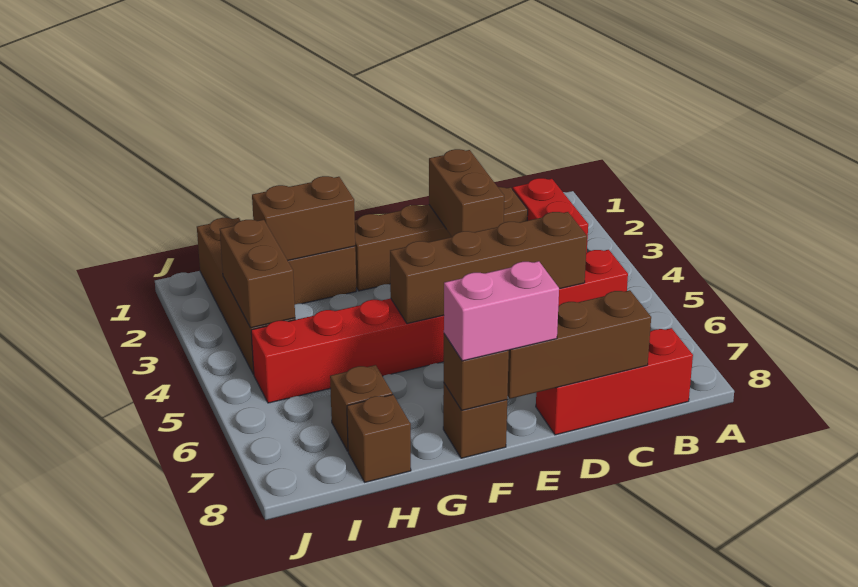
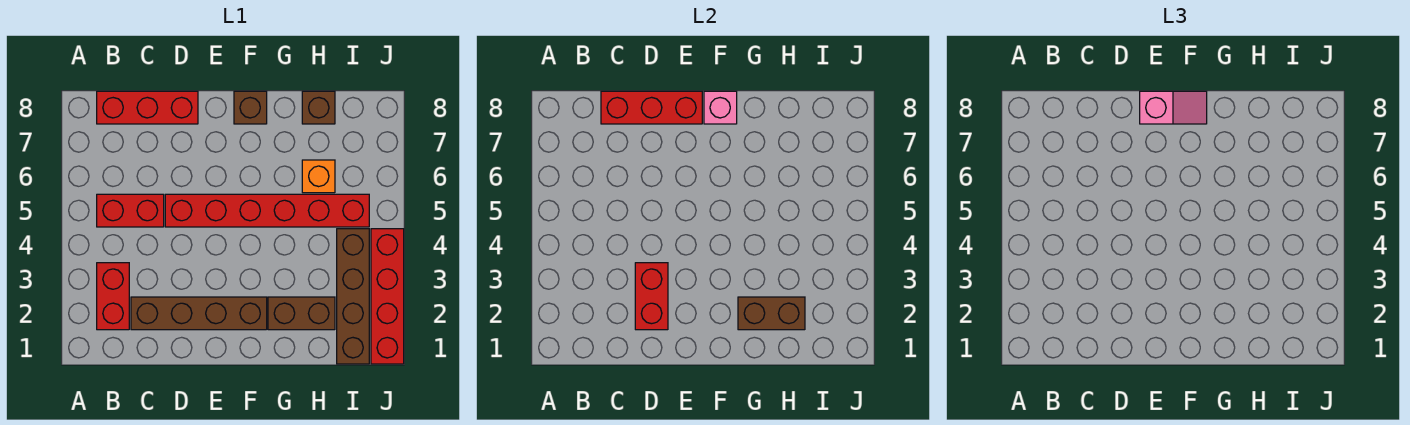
brown brick C5:F5 level 2 -> none
brown brick C8:E8 level 2 -> red brick C8:E8 level 2
brown brick D2:D3 level 2 -> red brick D2:D3 level 2
pink brick E8:F8 level 3 -> pink slope E8:F8 level 3 top E
brown brick F8 level 2 -> pink brick F8 level 2
none -> orange brick H6 level 1
brown brick H7 level 1 -> none
brown brick I3:I4 level 2 -> none
none -> red brick J1:J4 level 1

